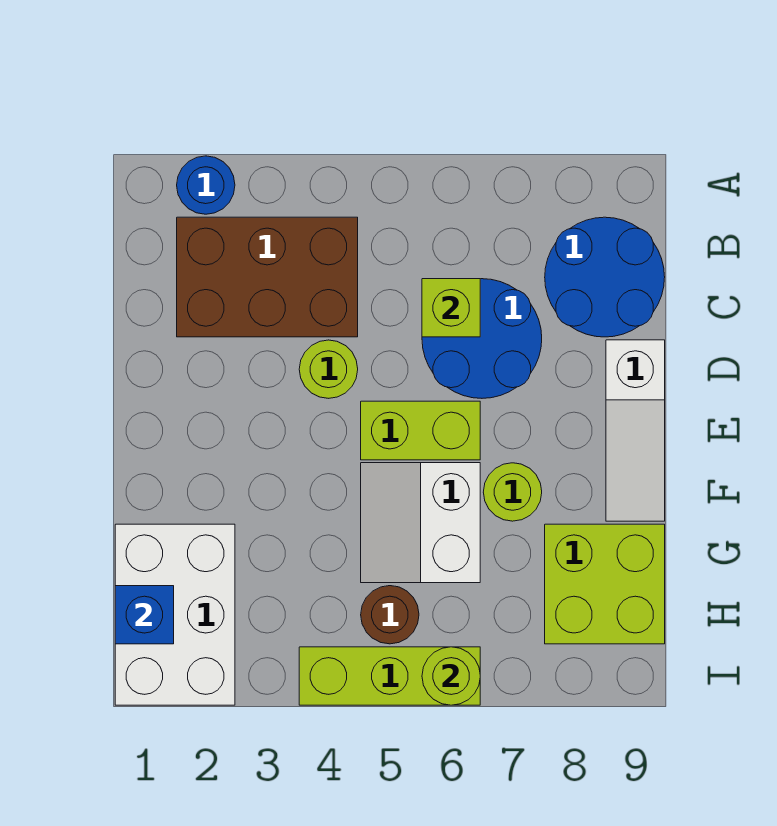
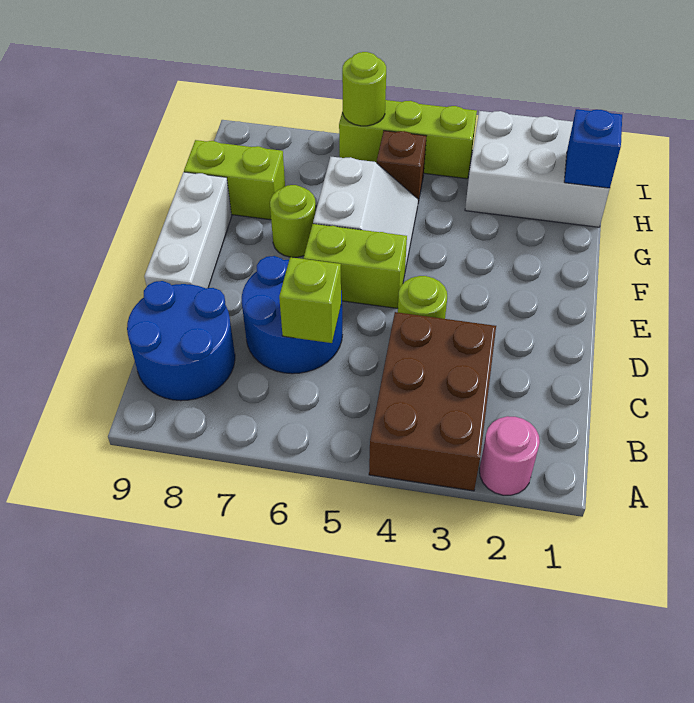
blue round brick A2 level 1 -> pink round brick A2 level 1
brown brick B2:C4 level 1 -> brown brick A3:C4 level 1
white slope D9:F9 level 1 top D -> white brick D9:F9 level 1
white brick G1:I2 level 1 -> white brick H1:I3 level 1
lime brick G8:H9 level 1 -> lime brick G8:G9 level 1
brown round brick H5 level 1 -> brown brick H5 level 1

